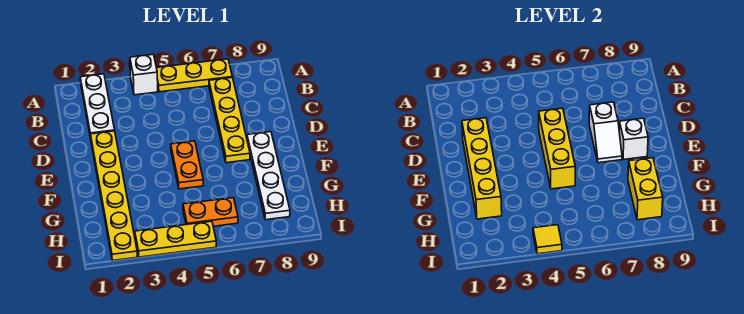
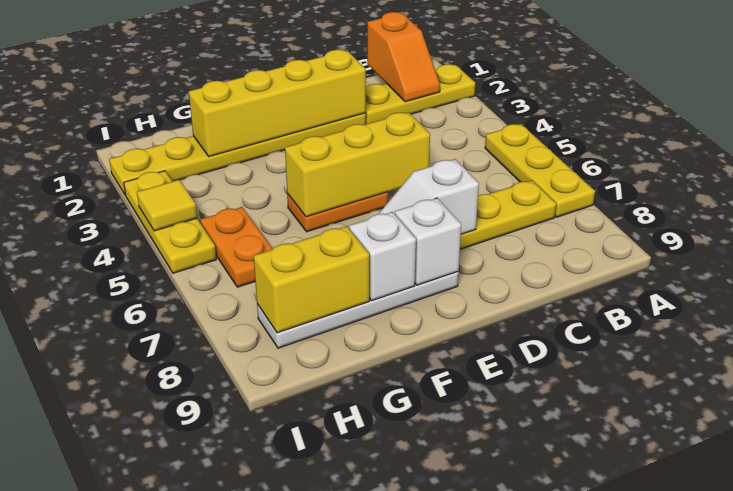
white plate A2:C2 level 1 -> yellow plate A2:C2 level 1
white brick A4 level 1 -> white brick F8 level 2
none -> orange slope B1:B2 level 2 top 1

